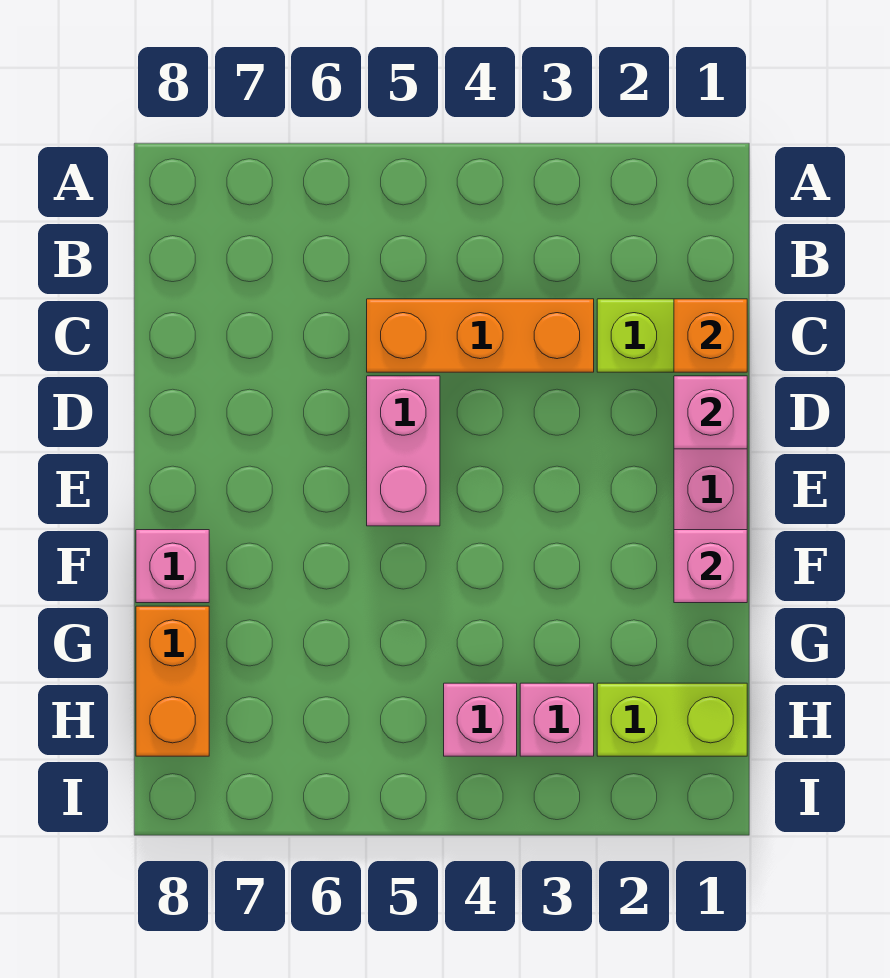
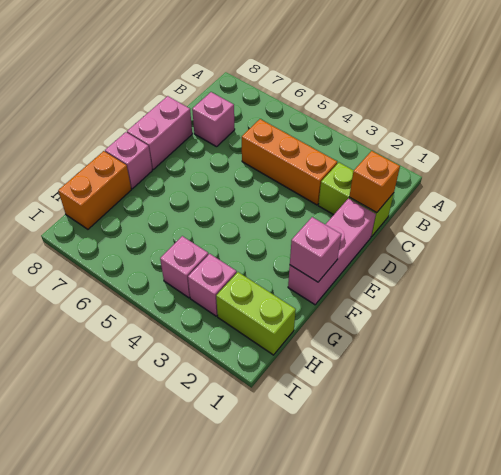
pink brick D1 level 2 -> pink brick C7 level 1
pink brick D5:E5 level 1 -> pink brick D8:E8 level 1

